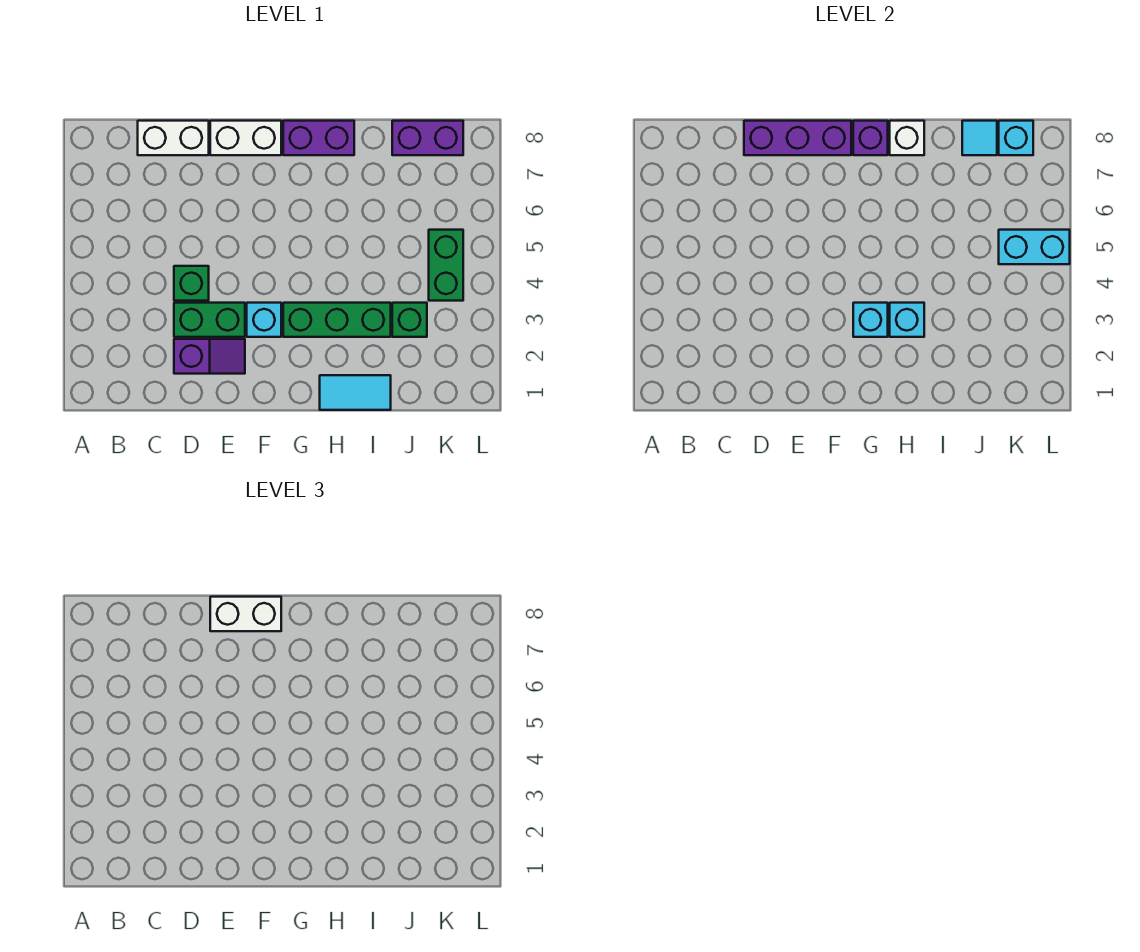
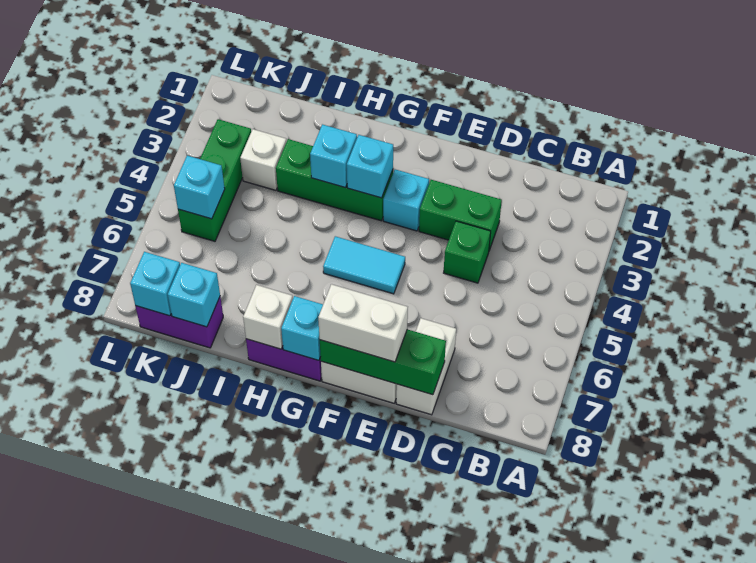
white brick C8:D8 level 1 -> white brick D7:D8 level 1
purple slope D2:E2 level 1 top D -> none
purple brick D8:F8 level 2 -> green brick D8:F8 level 2
purple brick G8 level 2 -> cyan brick G8 level 2
cyan tile H1:I1 level 1 -> cyan tile F5:G5 level 1
green brick J3 level 1 -> white brick J3 level 1
cyan tile J8 level 2 -> cyan brick J8 level 2
green brick K4:K5 level 1 -> green brick K3:K5 level 1
cyan brick K5:L5 level 2 -> cyan brick K5 level 2

